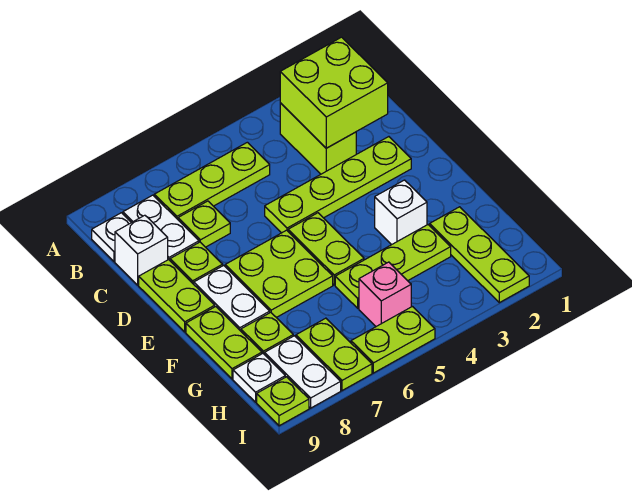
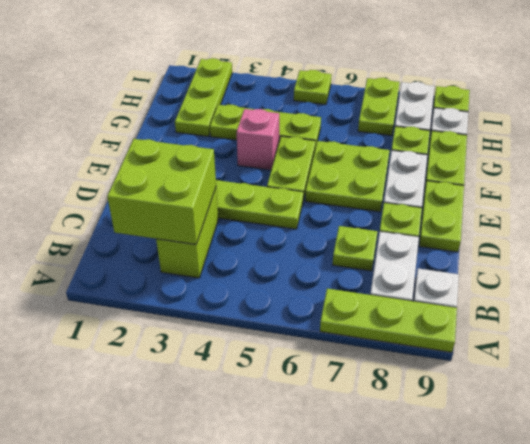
lime plate B5:B7 level 1 -> lime plate A7:A9 level 1
white brick C9 level 1 -> none
white brick F3 level 1 -> none
pink brick H5 level 1 -> pink brick F4 level 1
lime plate I5:I6 level 1 -> lime plate I5 level 1

